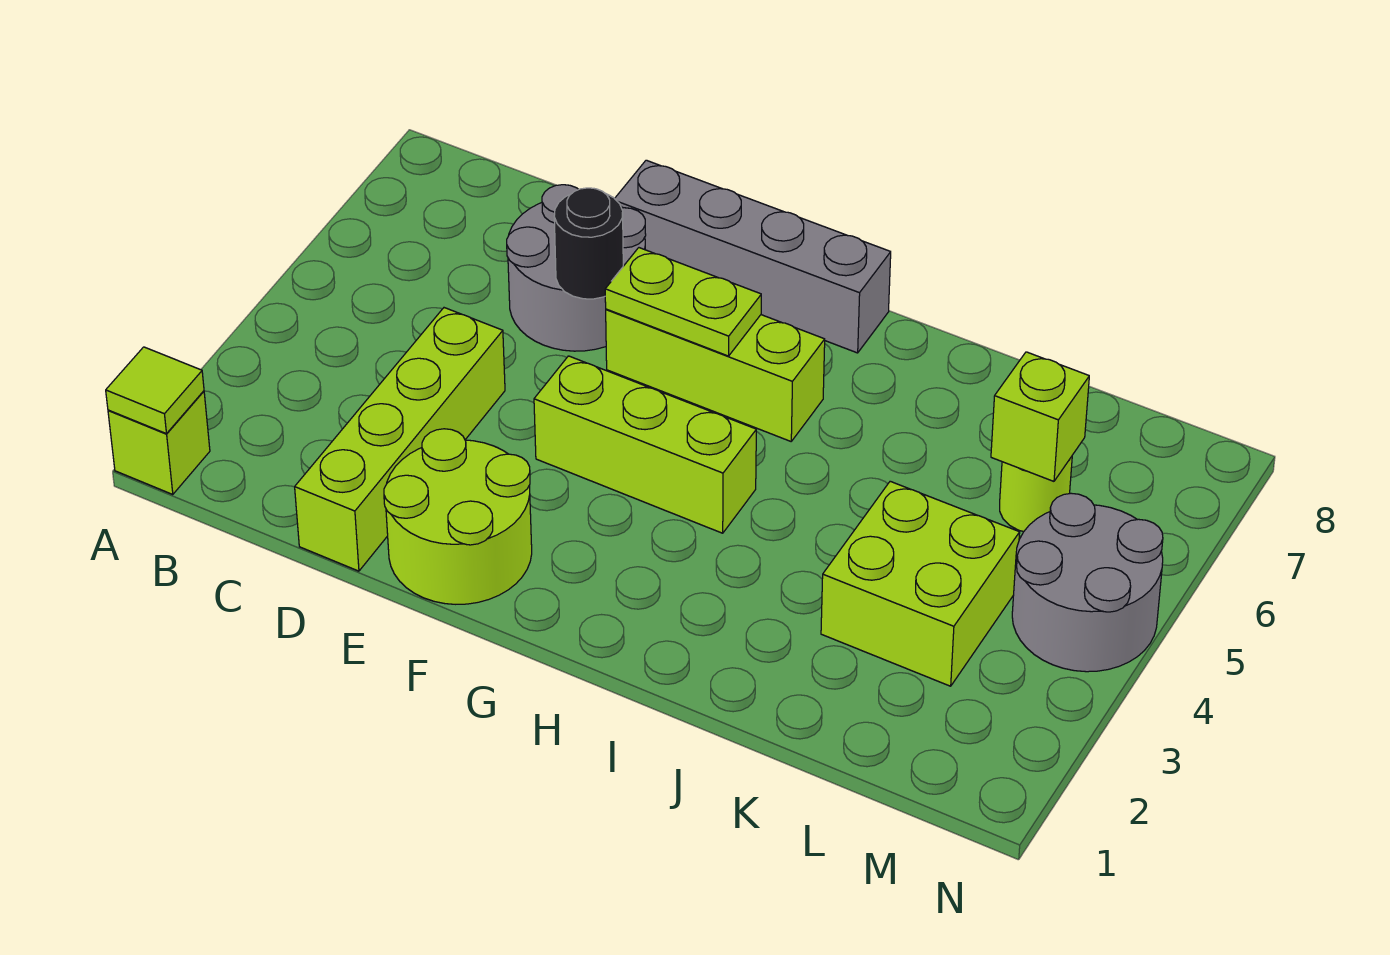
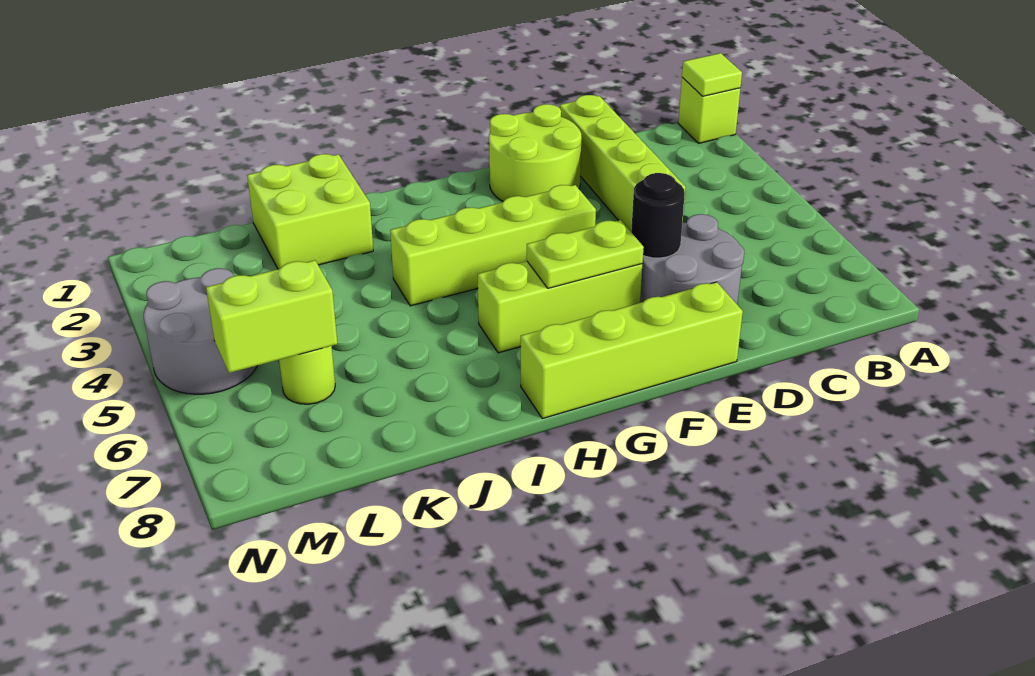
grey brick E8:H8 level 1 -> lime brick E8:H8 level 1
lime brick F4:H4 level 1 -> lime brick F4:I4 level 1
lime brick K3:L4 level 1 -> lime brick J1:K2 level 1
lime brick L6 level 2 -> lime brick L6:M6 level 2

